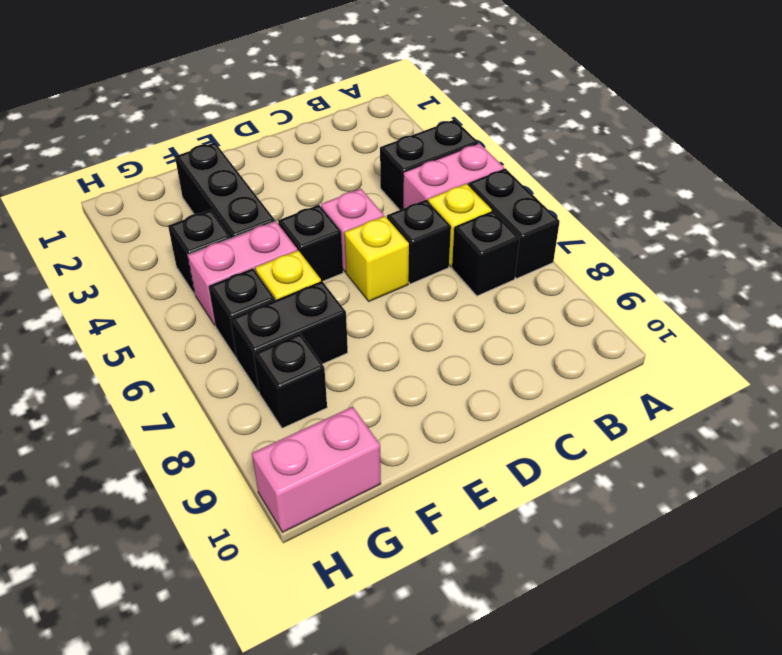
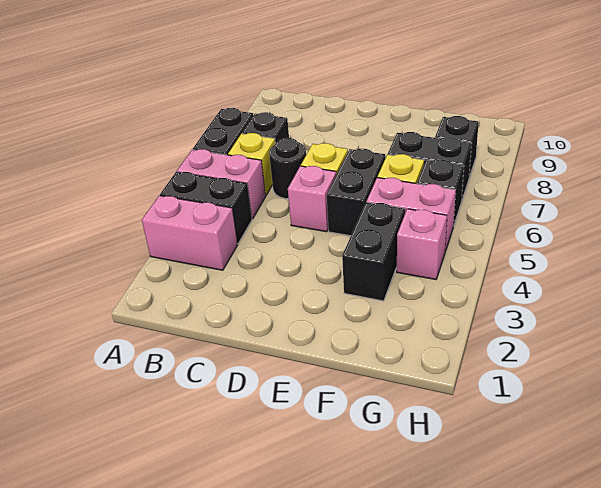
black brick C6 level 1 -> black round brick C6 level 1
black brick E5 level 1 -> black brick E5:E6 level 1
black brick F2:F4 level 1 -> black brick F3:F4 level 1
black brick G4 level 1 -> pink brick G4 level 1
pink brick G10:H10 level 1 -> pink brick A3:B3 level 1

